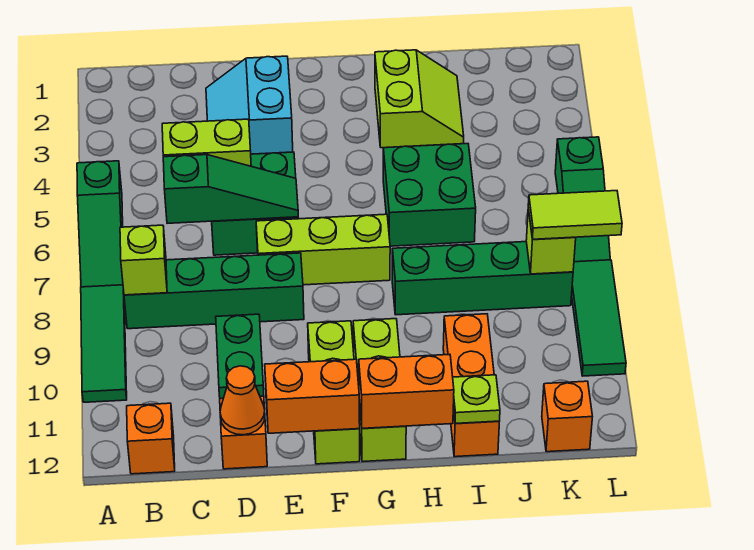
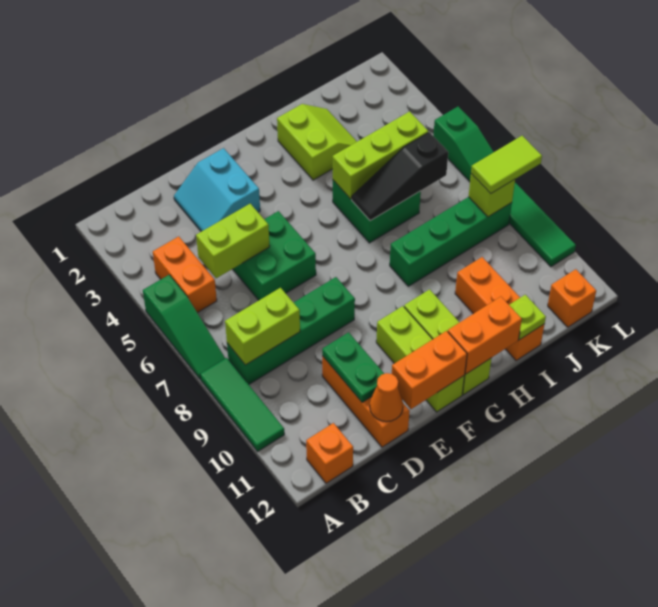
none -> orange brick B4:B5 level 1
lime brick B8 level 2 -> lime brick B8:C8 level 2
green slope C6:E6 level 2 top C -> none
lime brick E7:G7 level 1 -> lime brick H5:J5 level 2
none -> black slope H6:J6 level 2 top J

